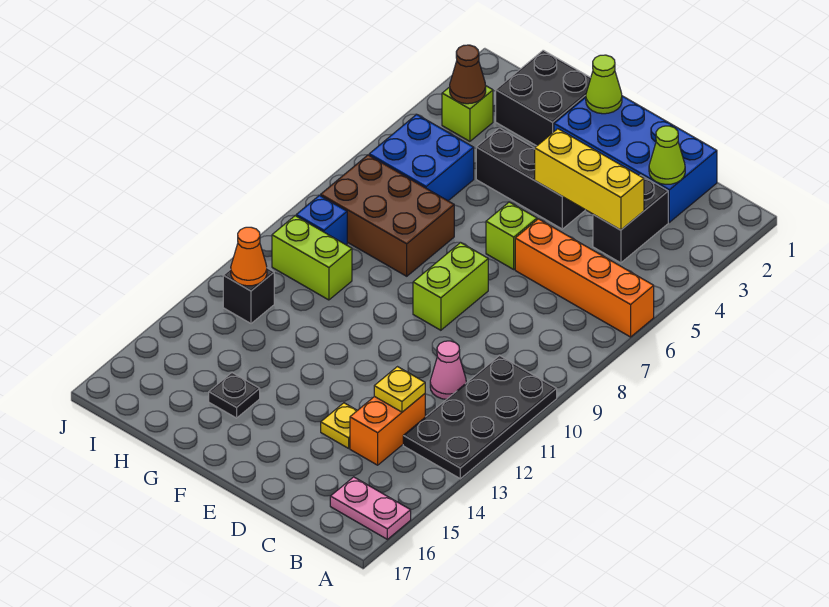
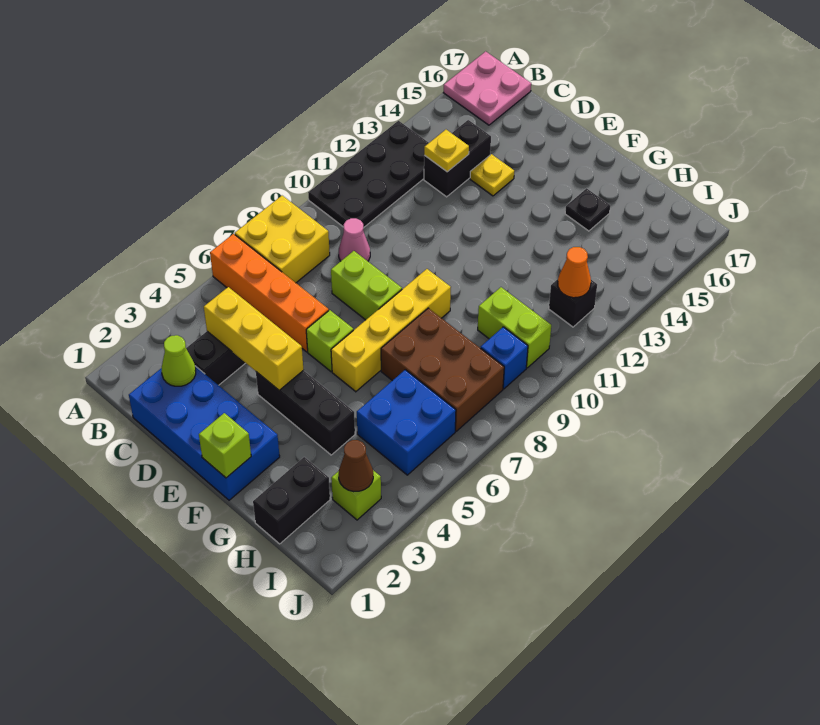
none -> yellow brick A7:B8 level 1
pink plate A16:B16 level 1 -> pink plate A16:B17 level 1
pink cone C11 level 1 -> pink cone C9 level 1
orange brick C13:C14 level 1 -> black brick C13:C14 level 1
lime brick E8:E9 level 1 -> lime brick D8:E8 level 1
lime cone F1 level 2 -> lime brick F1 level 2
none -> yellow brick F6:F9 level 1
black brick G1:H2 level 1 -> black brick H1:H2 level 1

